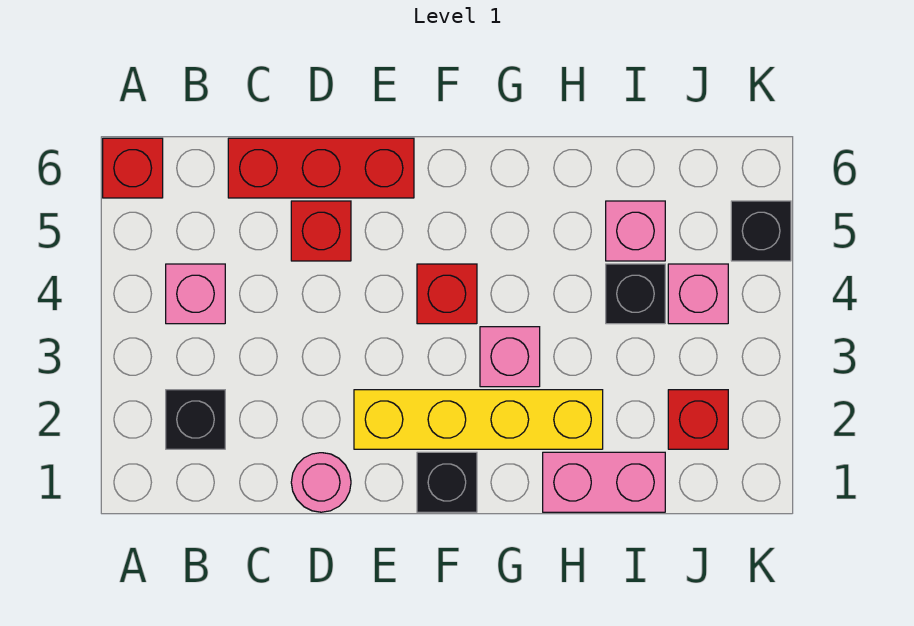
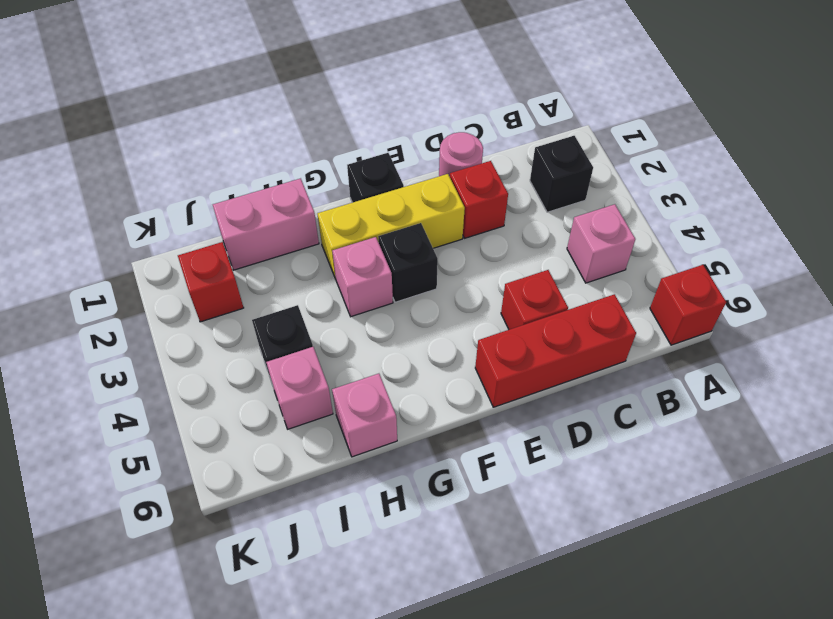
yellow brick E2:H2 level 1 -> yellow brick E2:G2 level 1
red brick F4 level 1 -> red brick D2 level 1
pink brick J4 level 1 -> pink brick H6 level 1
black brick K5 level 1 -> black brick F3 level 1

